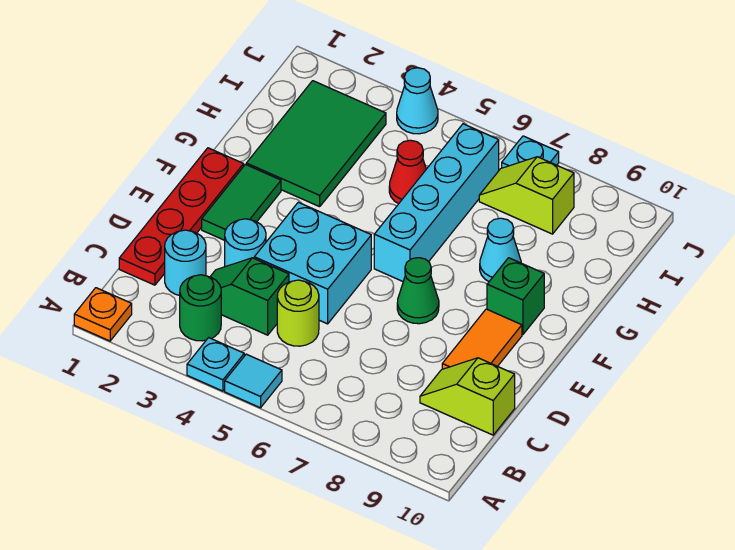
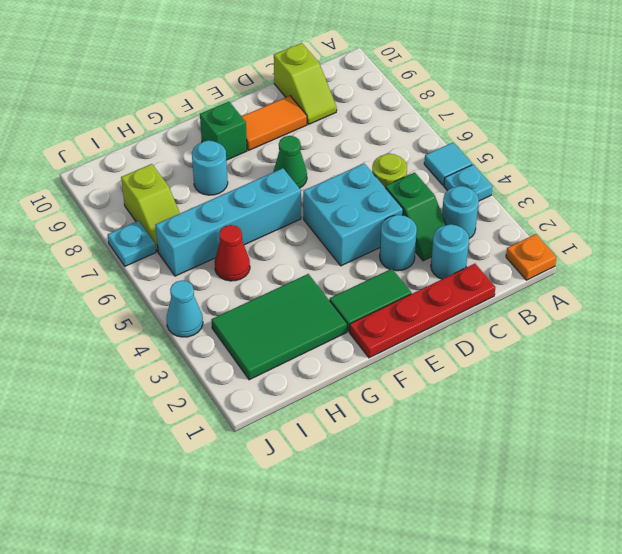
green round brick B3 level 1 -> cyan round brick B3 level 1
cyan cone G8 level 1 -> cyan round brick G8 level 1

